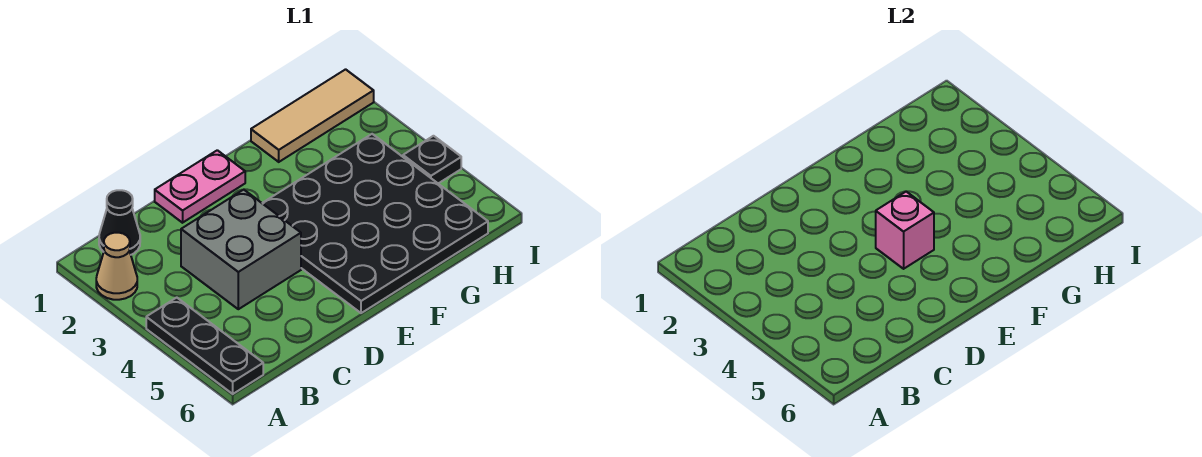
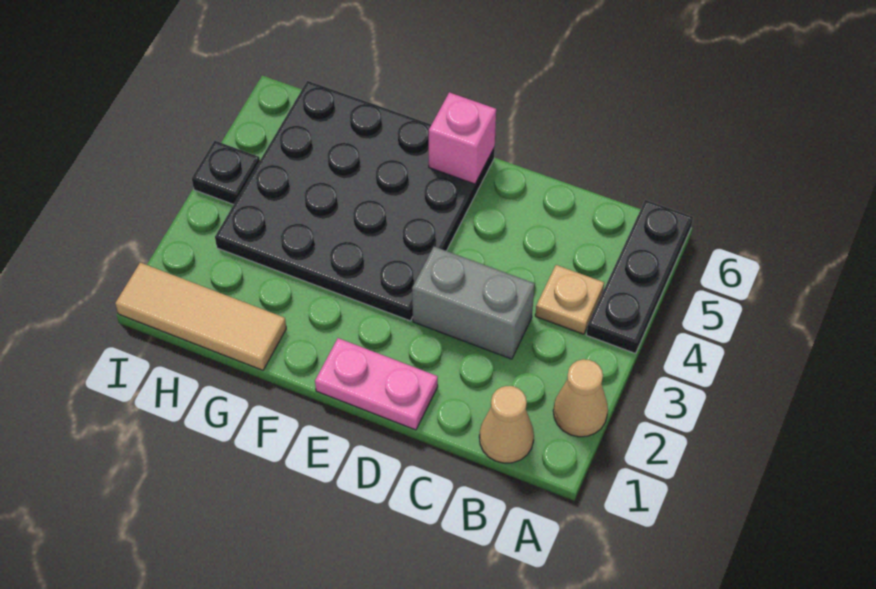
black cone B1 level 1 -> tan cone B1 level 1
none -> tan plate B4 level 1
grey brick C3:D4 level 1 -> grey brick C3:D3 level 1
pink brick E4 level 2 -> pink brick E6 level 2

